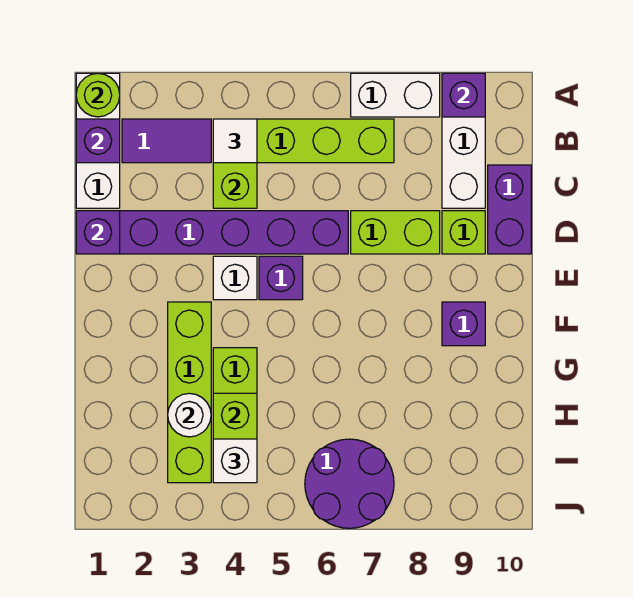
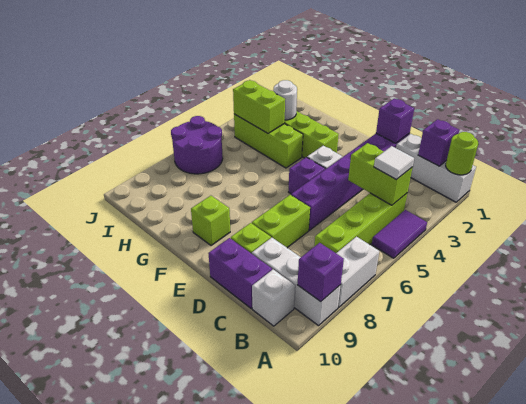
purple tile B2:B3 level 1 -> purple tile A4:A5 level 1
purple brick F9 level 1 -> lime brick F9 level 1
white brick I4 level 3 -> white brick B10 level 1

